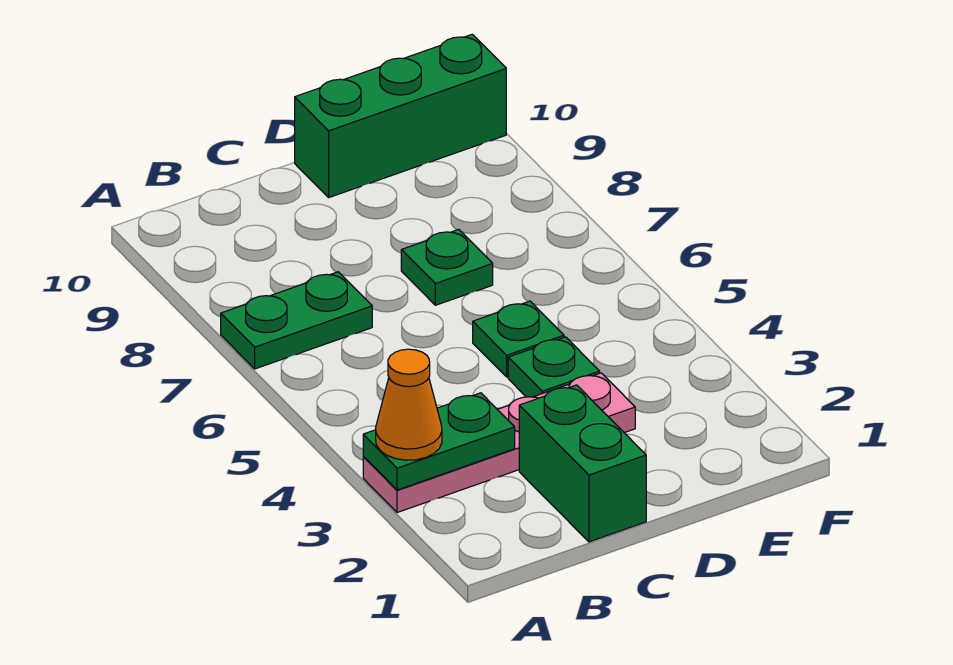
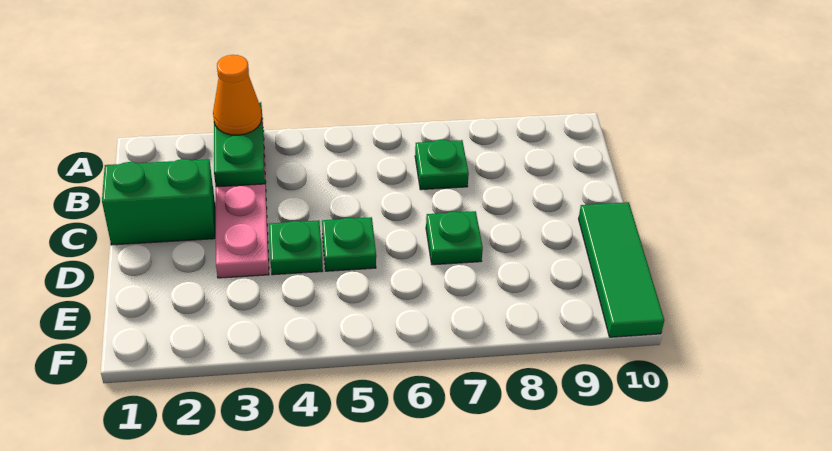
green plate A7:B7 level 1 -> green plate B7 level 1
green brick D10:F10 level 1 -> green tile D10:F10 level 1

